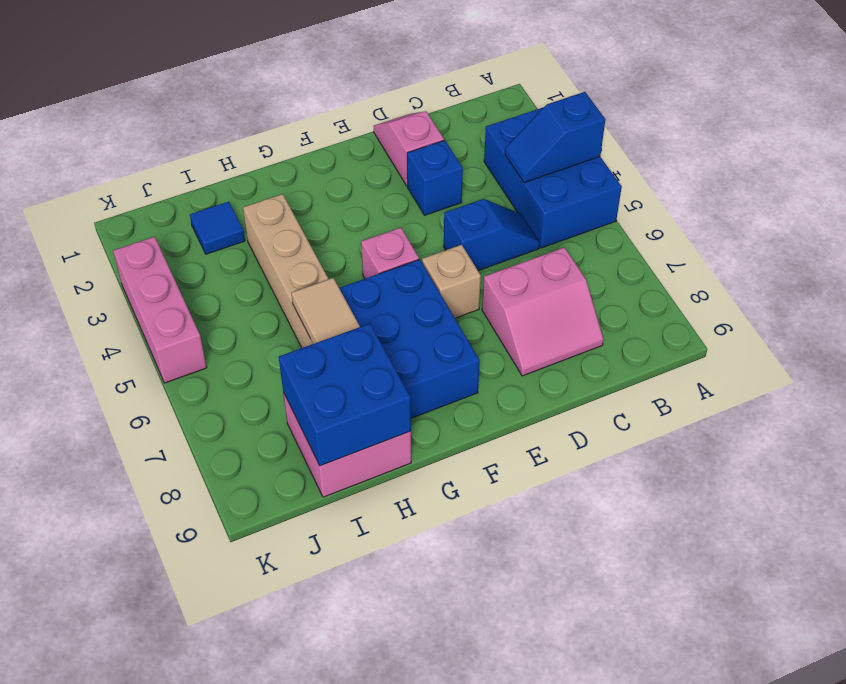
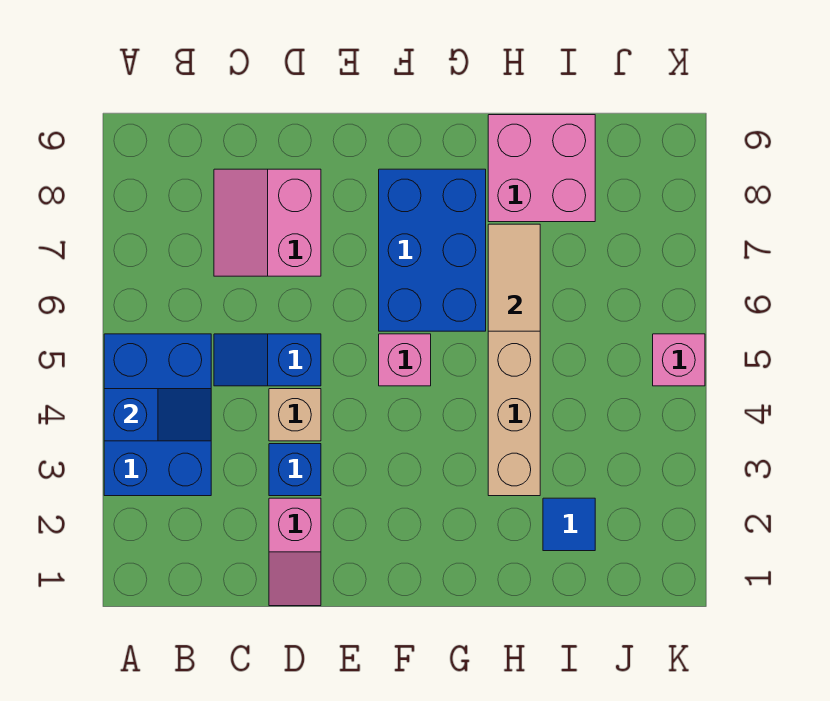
pink slope C7:D8 level 1 top 7 -> pink slope C7:D8 level 1 top D
tan brick E6 level 1 -> tan brick D4 level 1
blue brick H8:I9 level 2 -> none
pink brick K3:K5 level 1 -> pink brick K5 level 1

